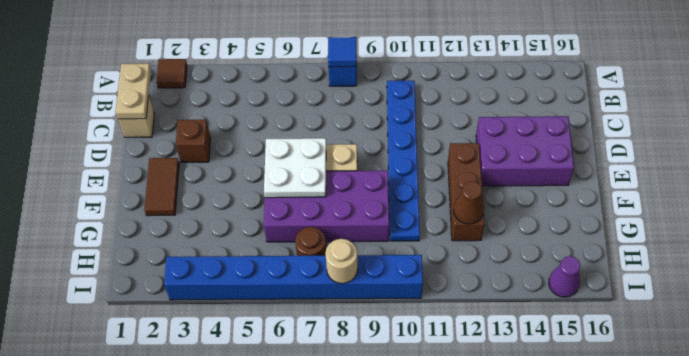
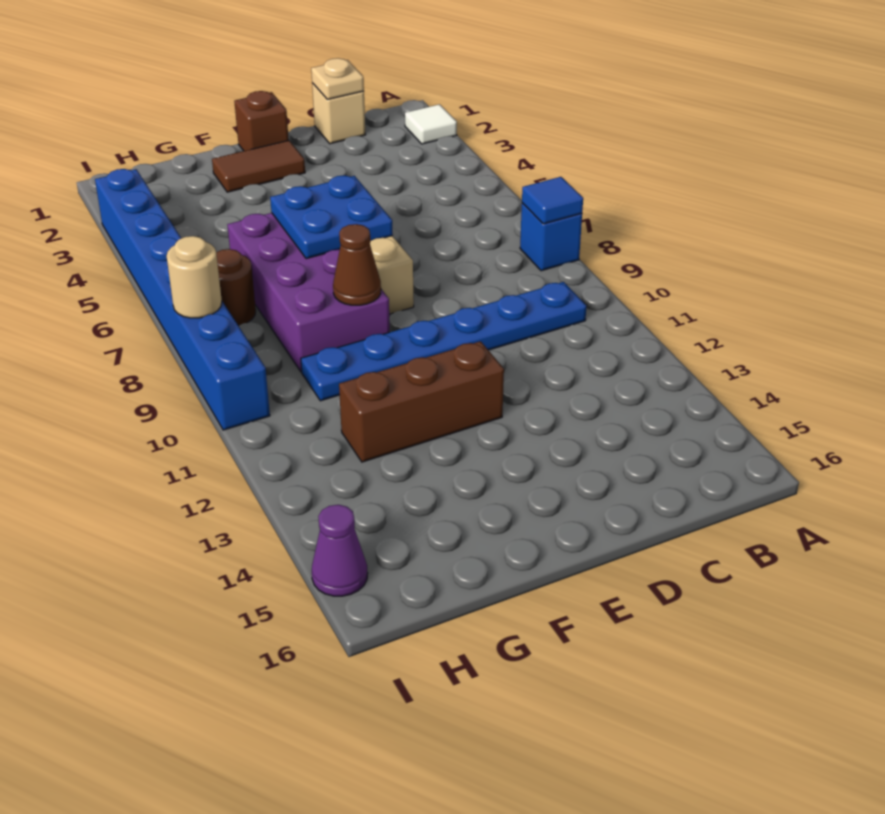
brown tile A2 level 1 -> white tile A2 level 1
tan plate B1:C1 level 2 -> tan plate C1 level 2
brown brick D3 level 1 -> brown brick E1 level 1
purple brick D13:E15 level 1 -> none
white plate E6:F7 level 2 -> blue plate E6:F7 level 2
brown cone G12 level 2 -> brown cone F9 level 2

